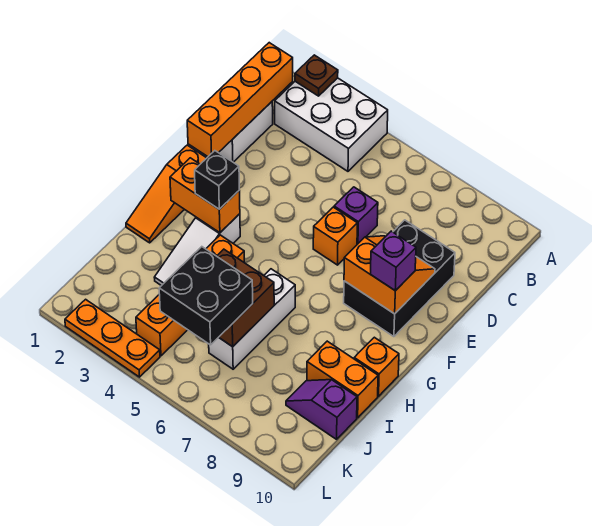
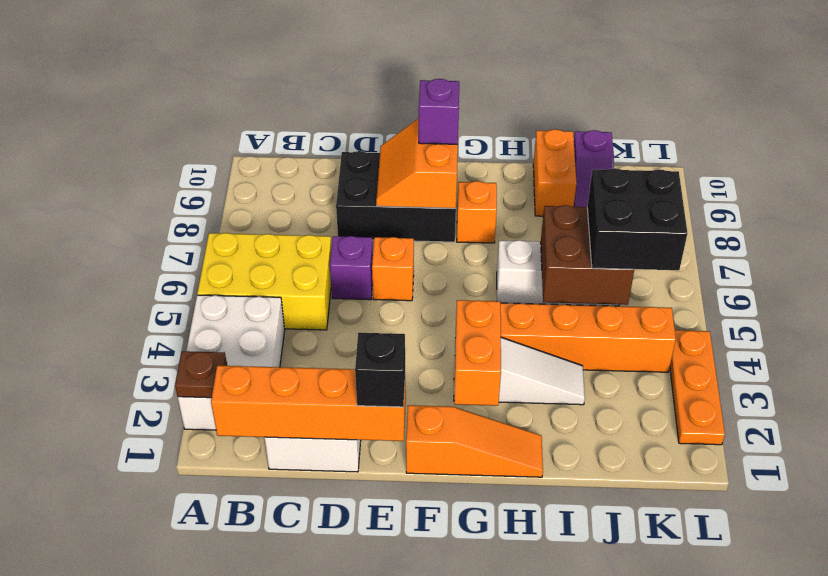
none -> yellow brick A5:C6 level 1
black brick G3 level 3 -> black brick E1 level 3
orange brick H10 level 1 -> orange brick G8 level 1

